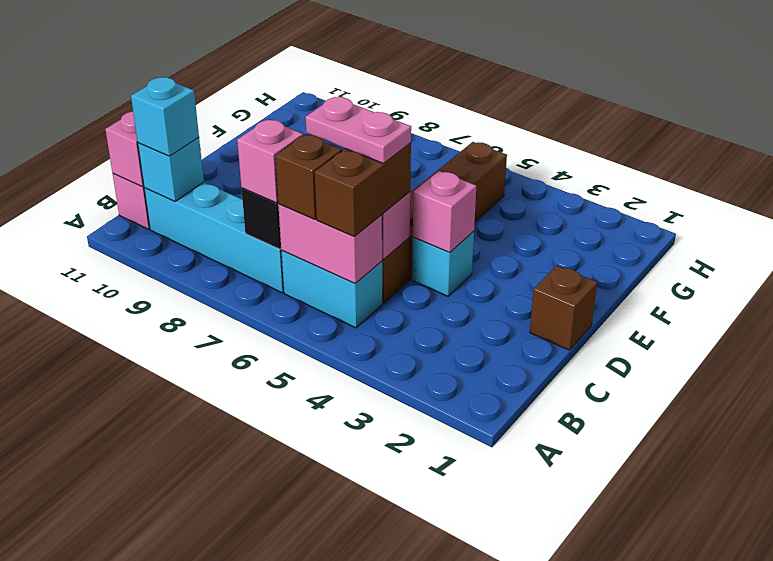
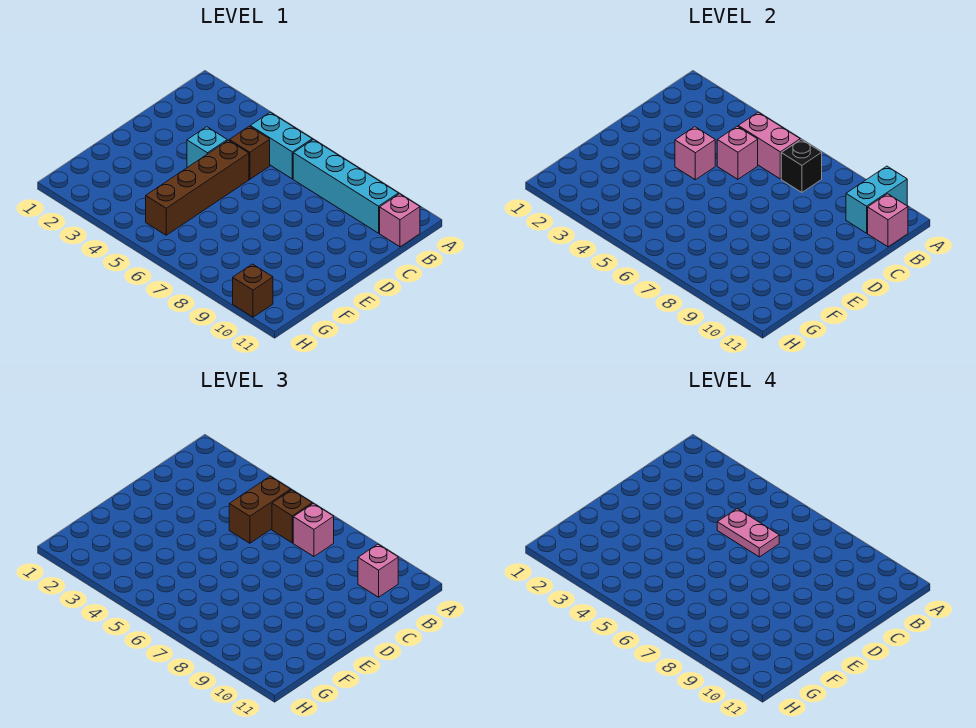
cyan brick B10 level 2 -> cyan brick A10:B10 level 2
cyan brick B10 level 3 -> pink brick B10 level 3
brown brick D1 level 1 -> brown brick H10 level 1

